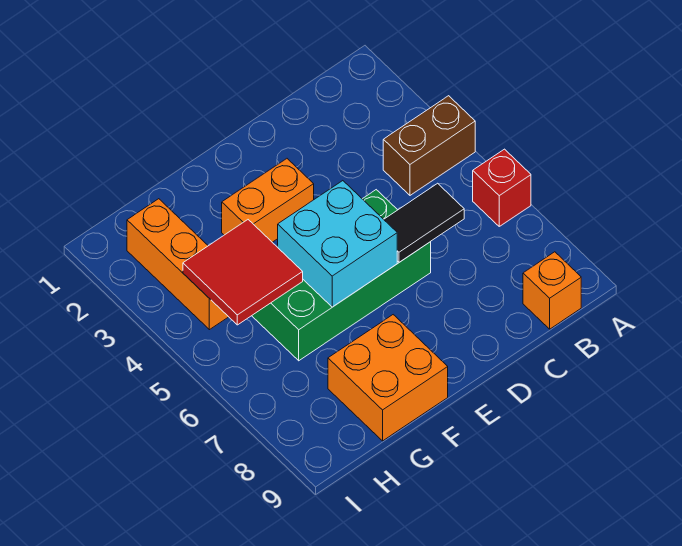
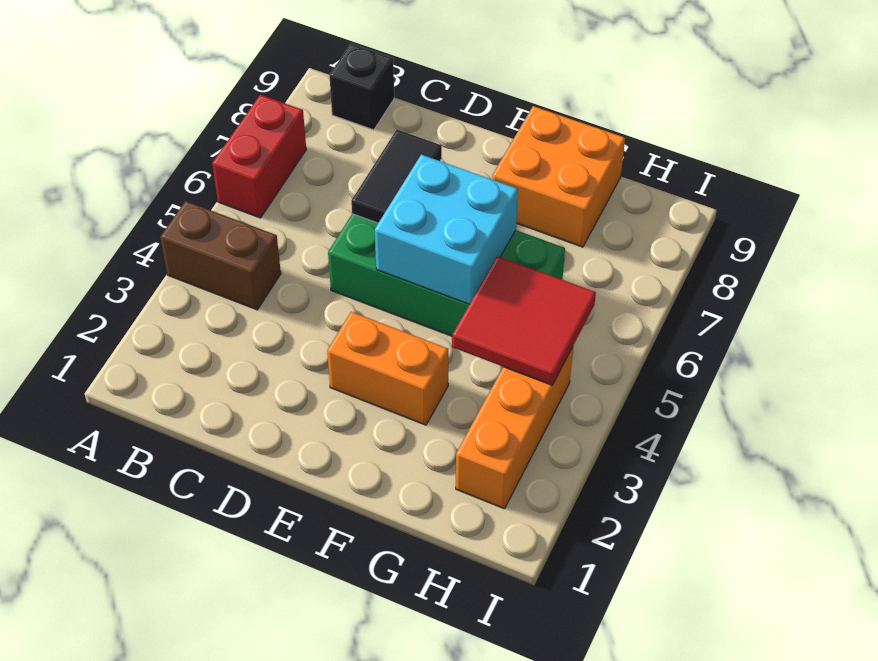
red brick A6 level 1 -> red brick A6:A7 level 1
orange brick B9 level 1 -> black brick B9 level 1
black tile C6:D6 level 2 -> black tile D6:D7 level 2

